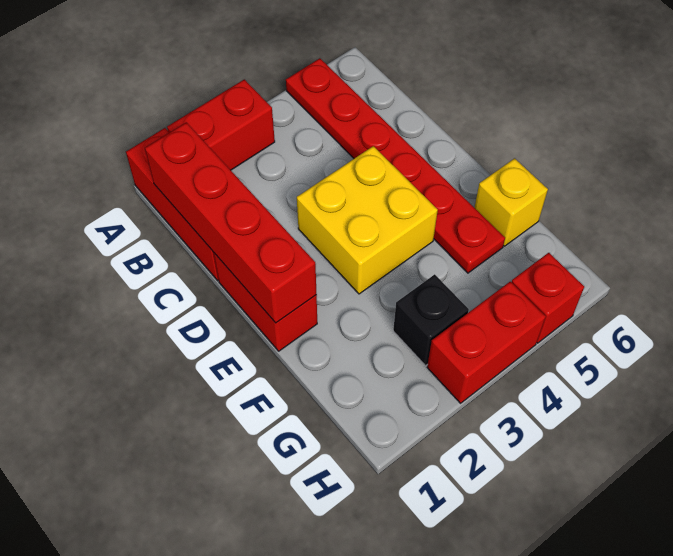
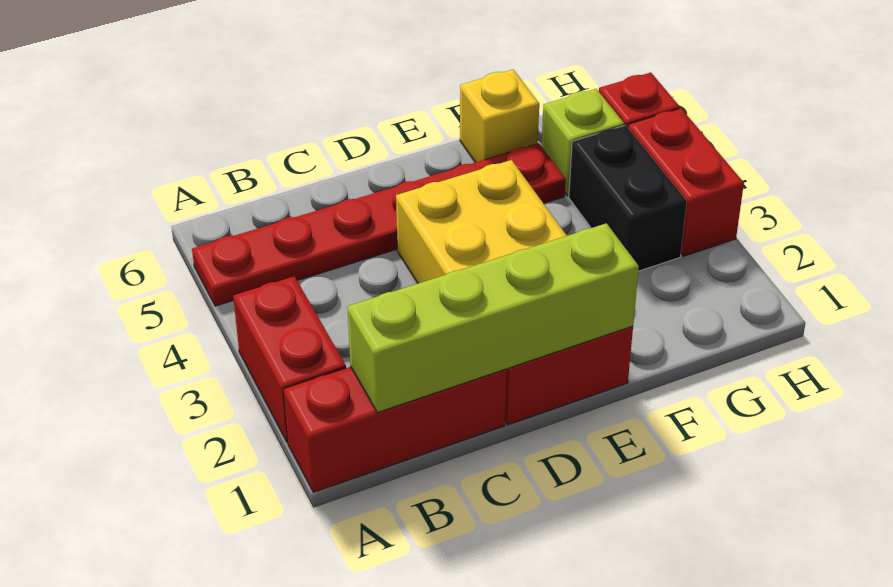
red brick B1:E1 level 2 -> lime brick B1:E1 level 2
black brick G3 level 1 -> black brick G3:G4 level 1
none -> lime brick G5 level 1

